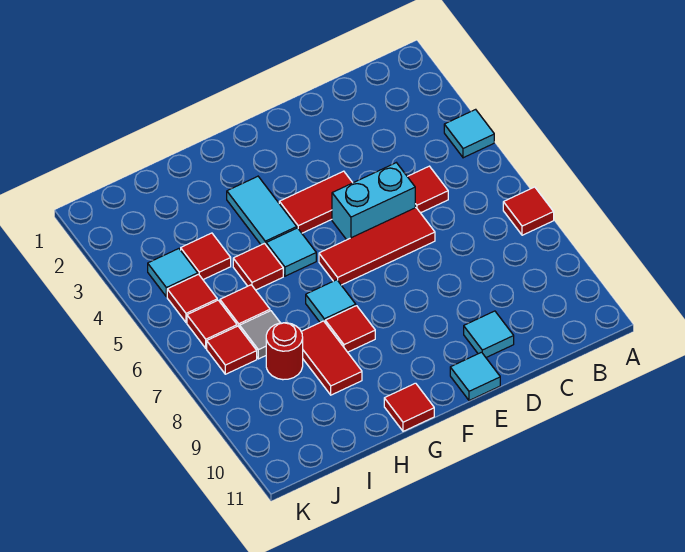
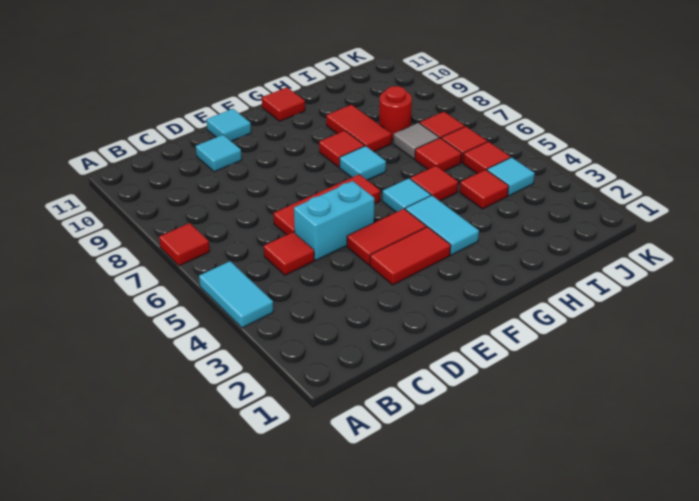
cyan tile A4 level 1 -> cyan tile A4:A5 level 1
none -> red tile E3:F3 level 1

